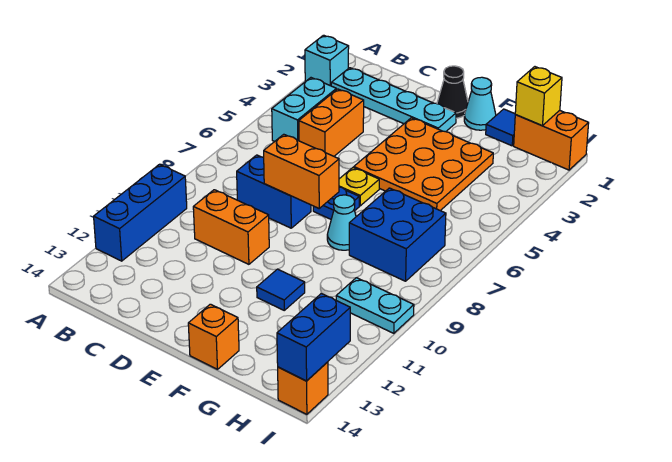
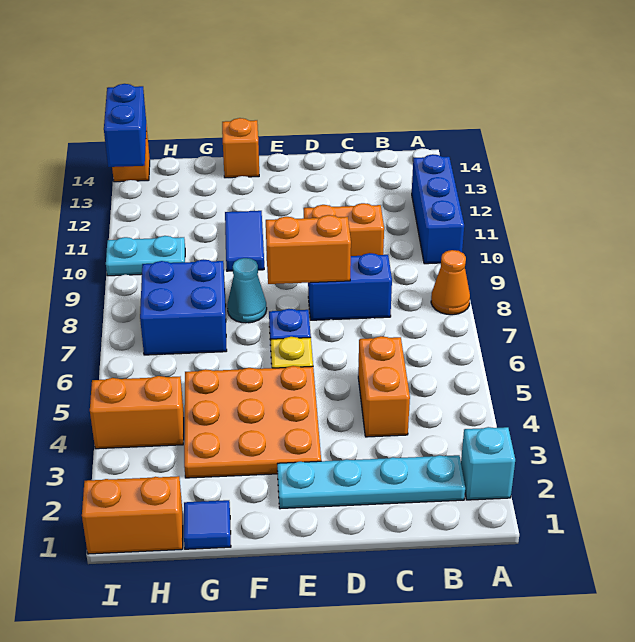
none -> orange cone A8 level 1
cyan brick B4:B5 level 1 -> none
black cone E1 level 1 -> none
cyan cone F1 level 1 -> none
blue tile F11 level 1 -> blue tile F10:F11 level 1
yellow brick H1 level 2 -> none
none -> orange brick H4:I4 level 1

